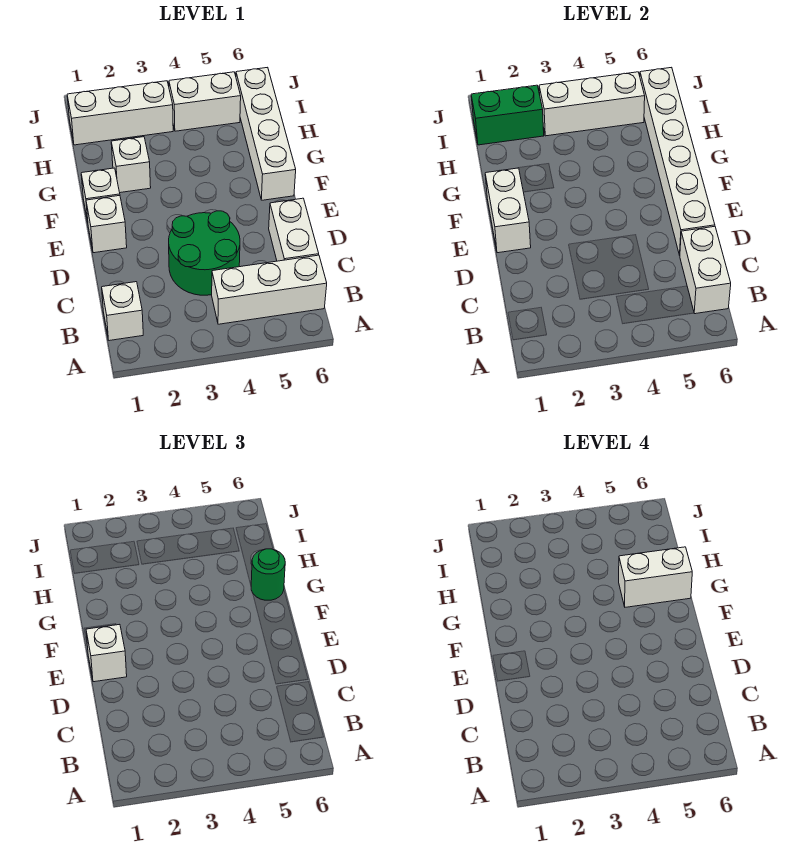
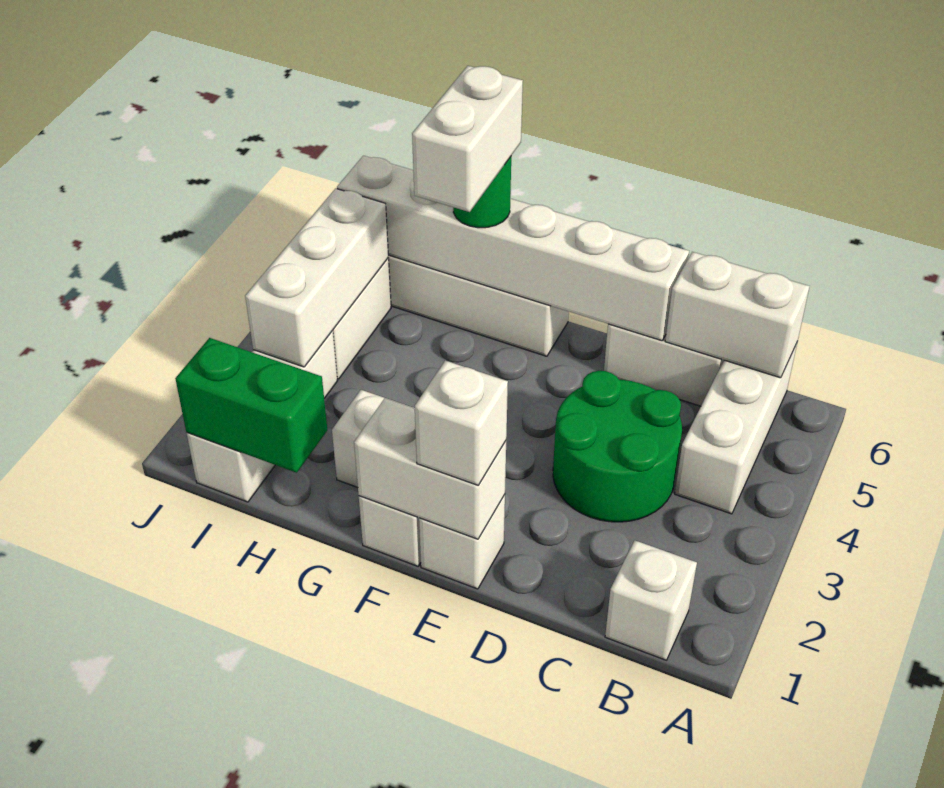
green brick I1:I2 level 2 -> green brick H1:I1 level 2

